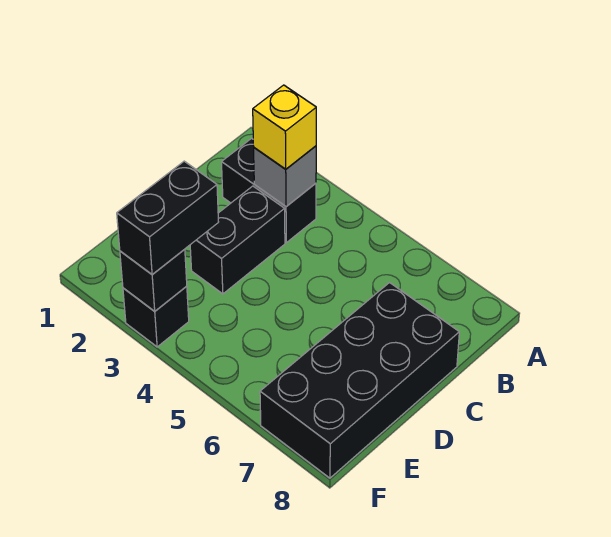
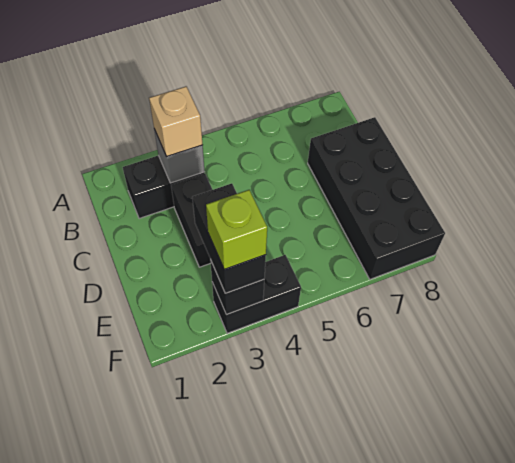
yellow brick B3 level 3 -> tan brick B3 level 3
black brick F3 level 1 -> black brick F3:F4 level 1
none -> lime brick F3 level 4

